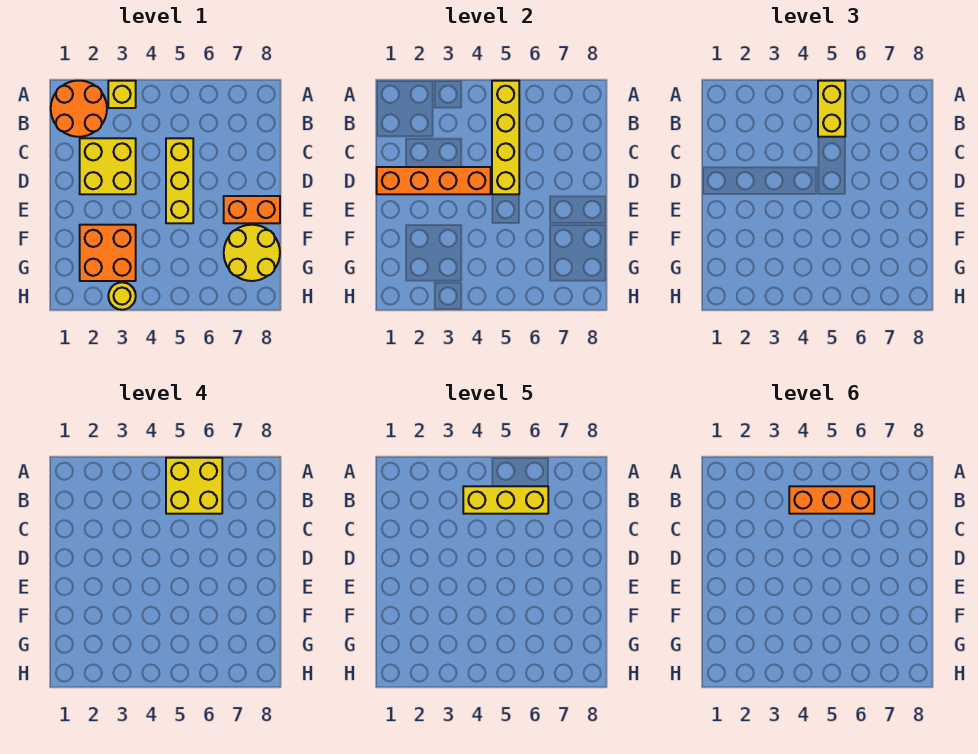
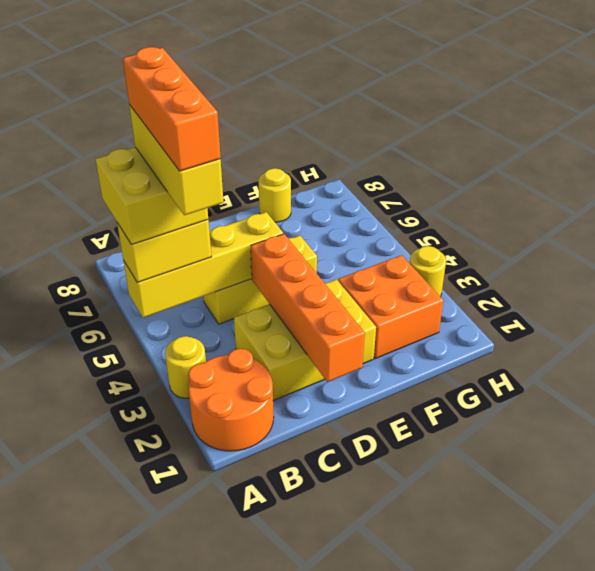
yellow brick A3 level 1 -> yellow round brick A3 level 1
yellow brick C2:D3 level 1 -> yellow brick C2:E3 level 1
orange brick E7:E8 level 1 -> none
yellow round brick F7:G8 level 1 -> yellow round brick F8 level 1

